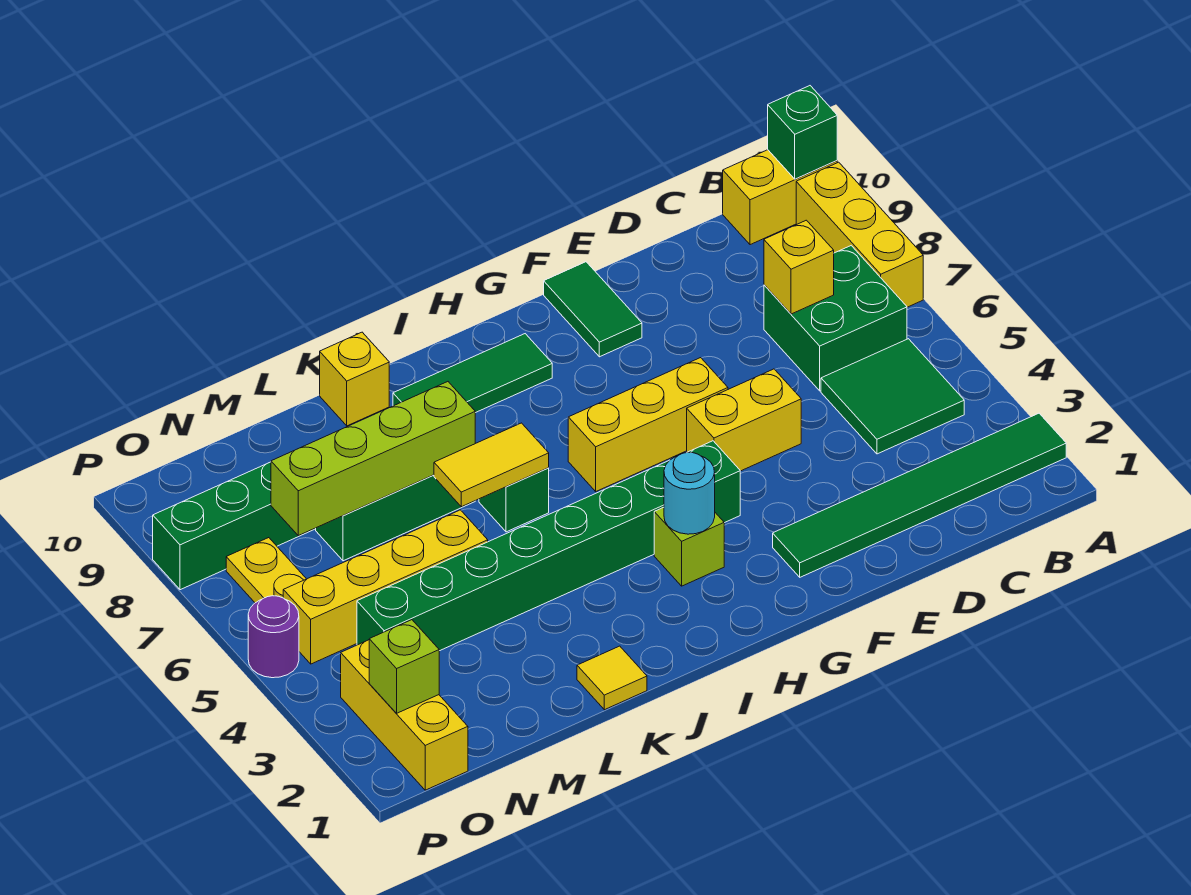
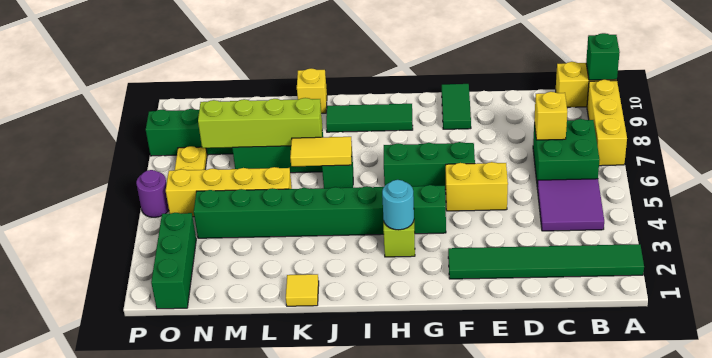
green tile B4:C5 level 1 -> purple tile B4:C5 level 1
yellow brick F6:H6 level 1 -> green brick F6:H6 level 1
yellow brick O1:O3 level 1 -> green brick O1:O3 level 1
lime brick O2 level 2 -> none

